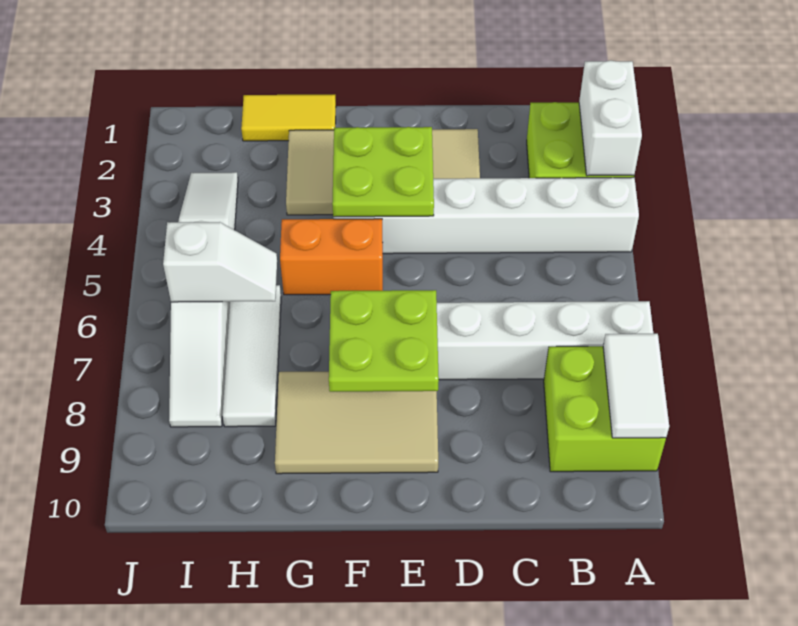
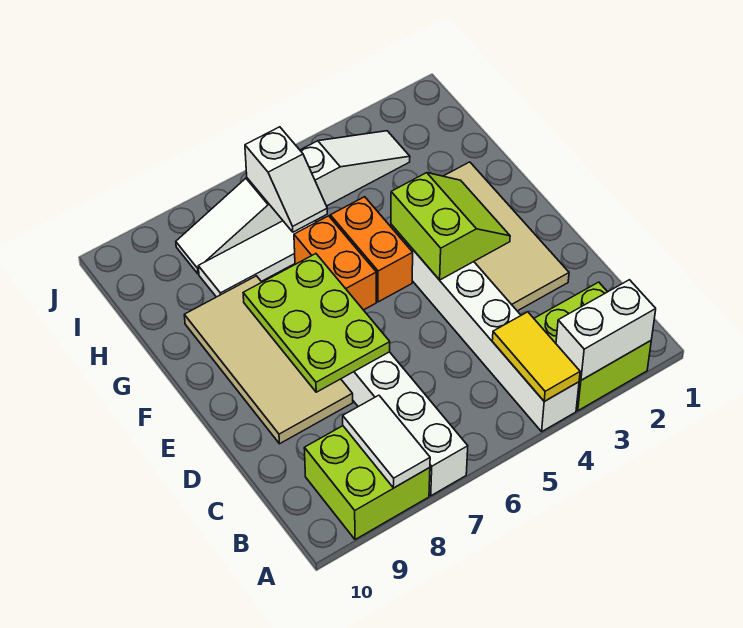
white tile A8:A9 level 2 -> white tile A8:B8 level 2
lime plate E3:F4 level 2 -> lime slope E3:F4 level 2 top 4
lime plate E7:F8 level 2 -> lime plate D7:F8 level 2
tan tile E8:G9 level 1 -> tan tile D8:G9 level 1
none -> orange brick F6:G6 level 1
yellow tile G1:H1 level 1 -> yellow tile A4:B4 level 2

